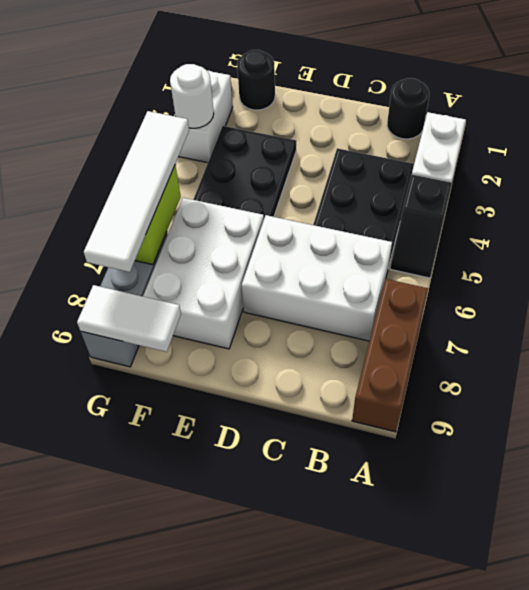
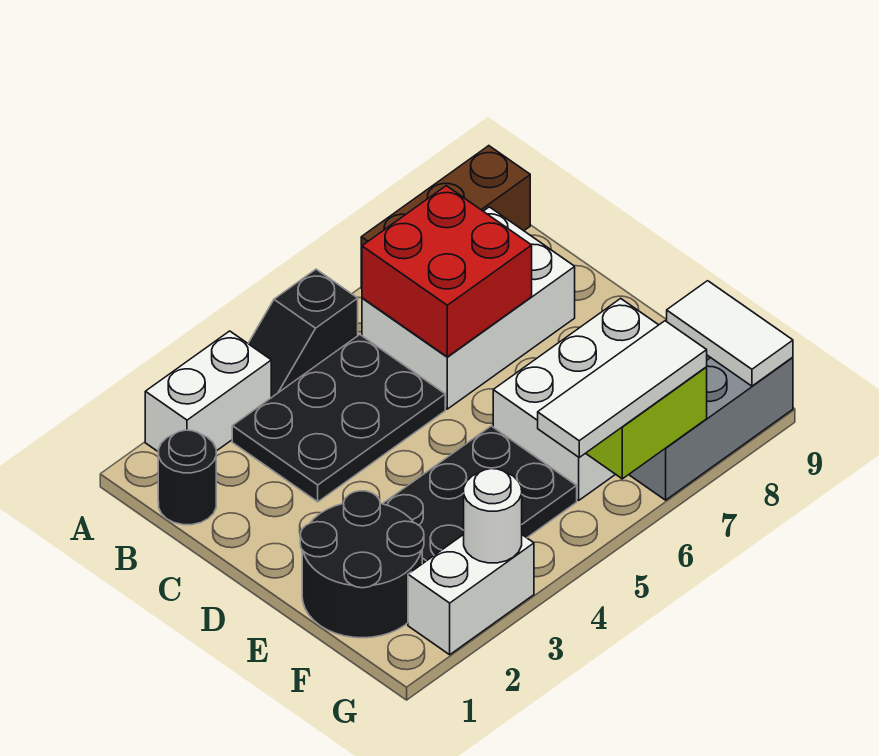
black slope A4:A5 level 1 top 4 -> black slope A4:A5 level 1 top 5
white brick B6:D7 level 1 -> white brick B6:C8 level 1
none -> red brick B6:C7 level 2
black round brick F1 level 1 -> black round brick E1:F2 level 1
white tile G5:G8 level 3 -> white tile G5:G7 level 3

